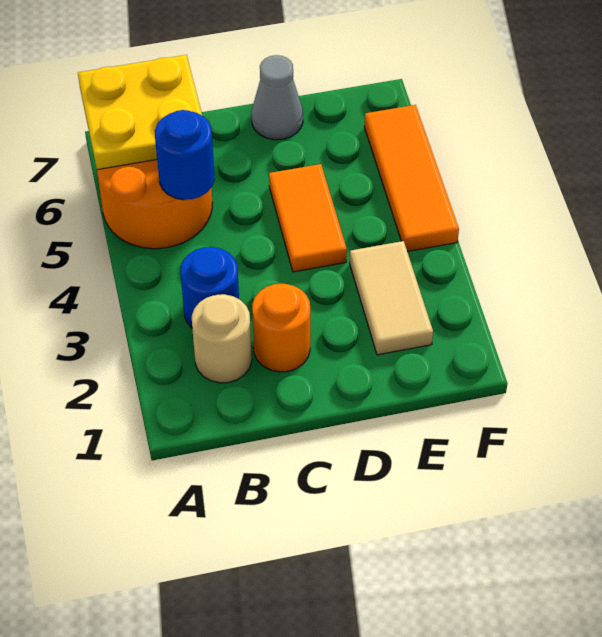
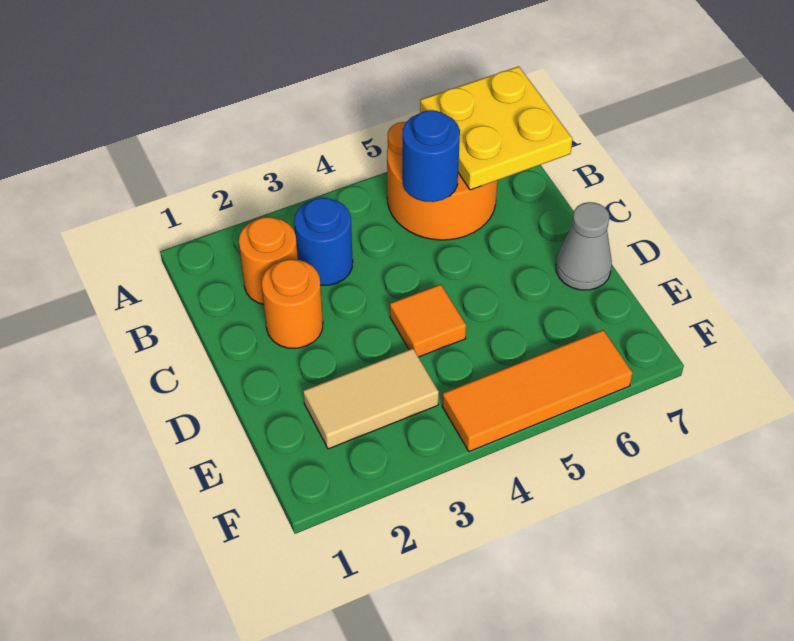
tan round brick B2 level 1 -> orange round brick B2 level 1
orange tile D4:D5 level 1 -> orange tile D4 level 1

